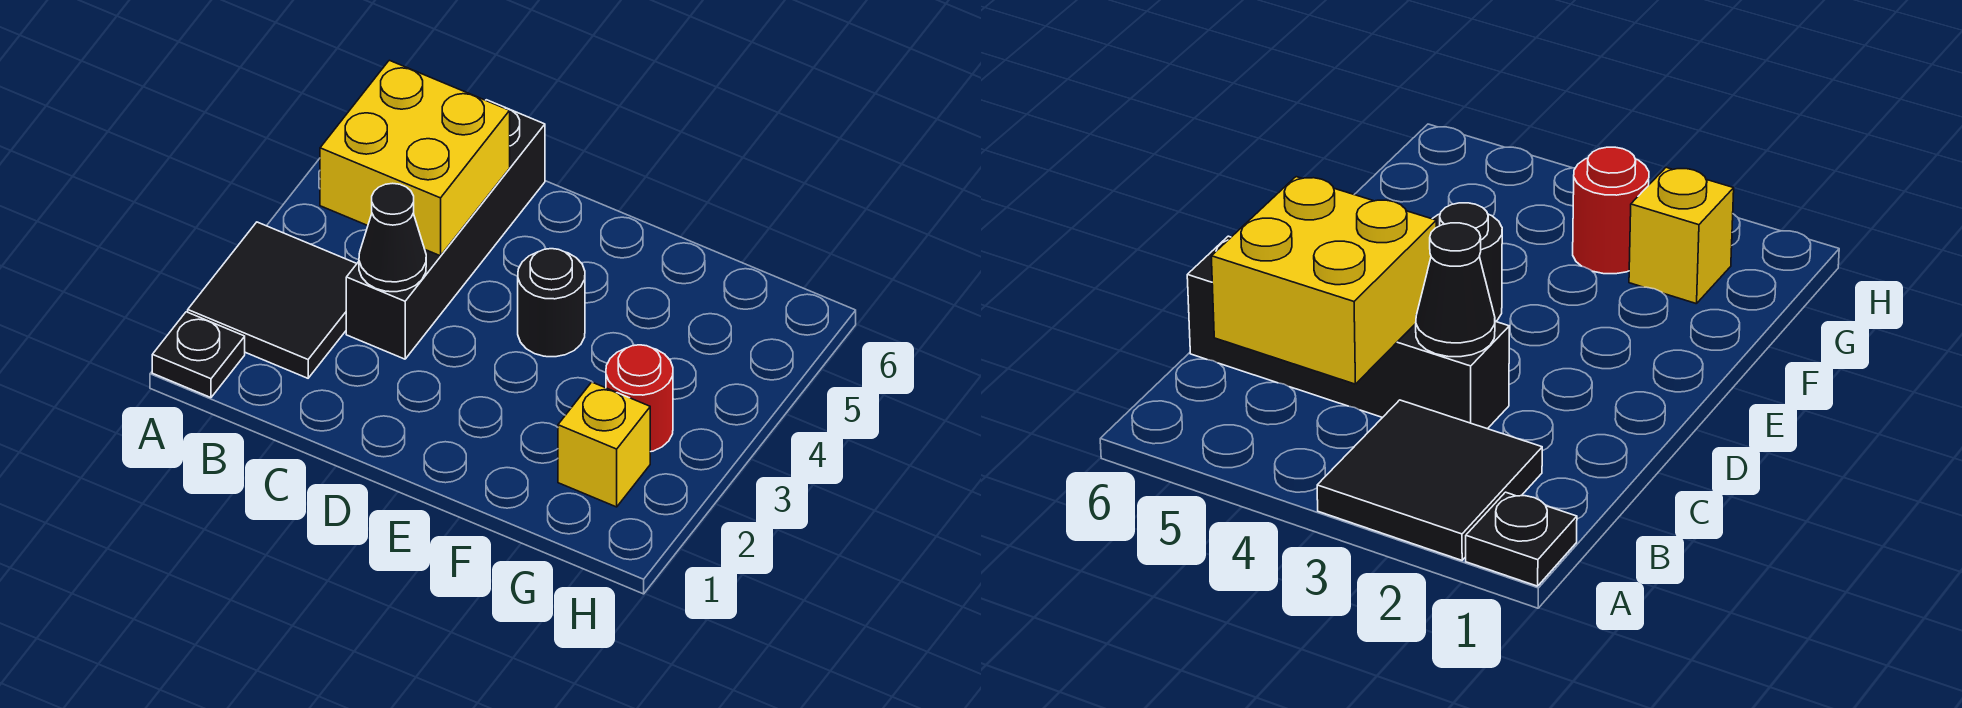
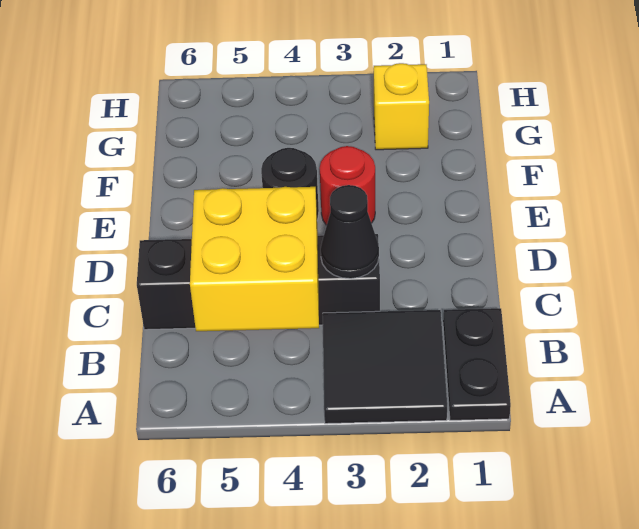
black plate A1 level 1 -> black plate A1:B1 level 1
red round brick G3 level 1 -> red round brick E3 level 1

